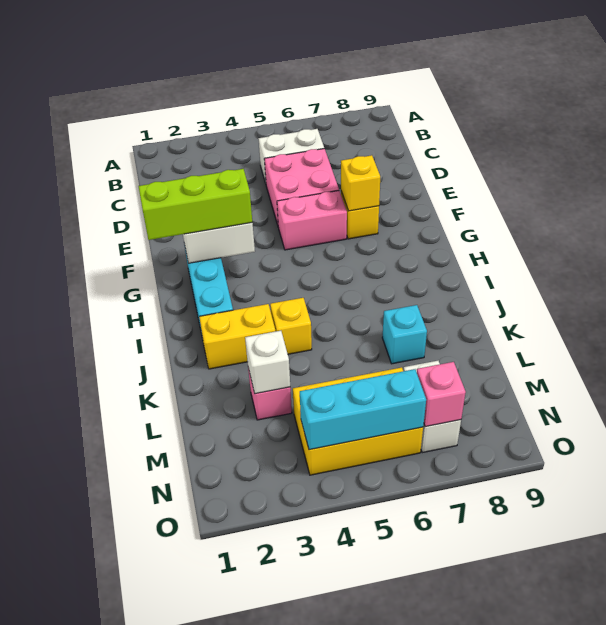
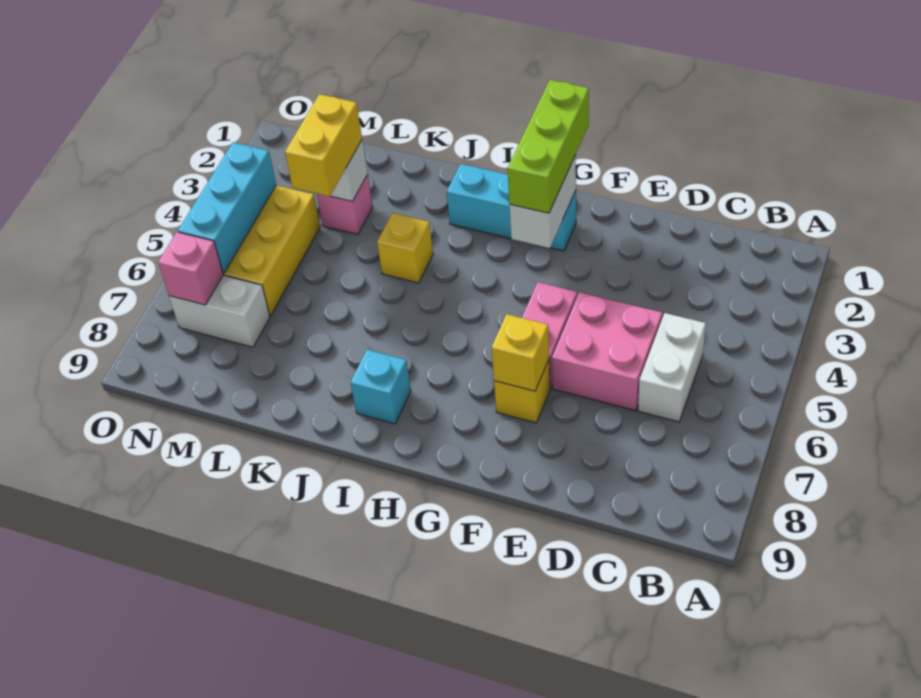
yellow brick J2:J3 level 1 -> yellow brick L3:L4 level 3
cyan brick K7 level 1 -> cyan brick I8 level 1

